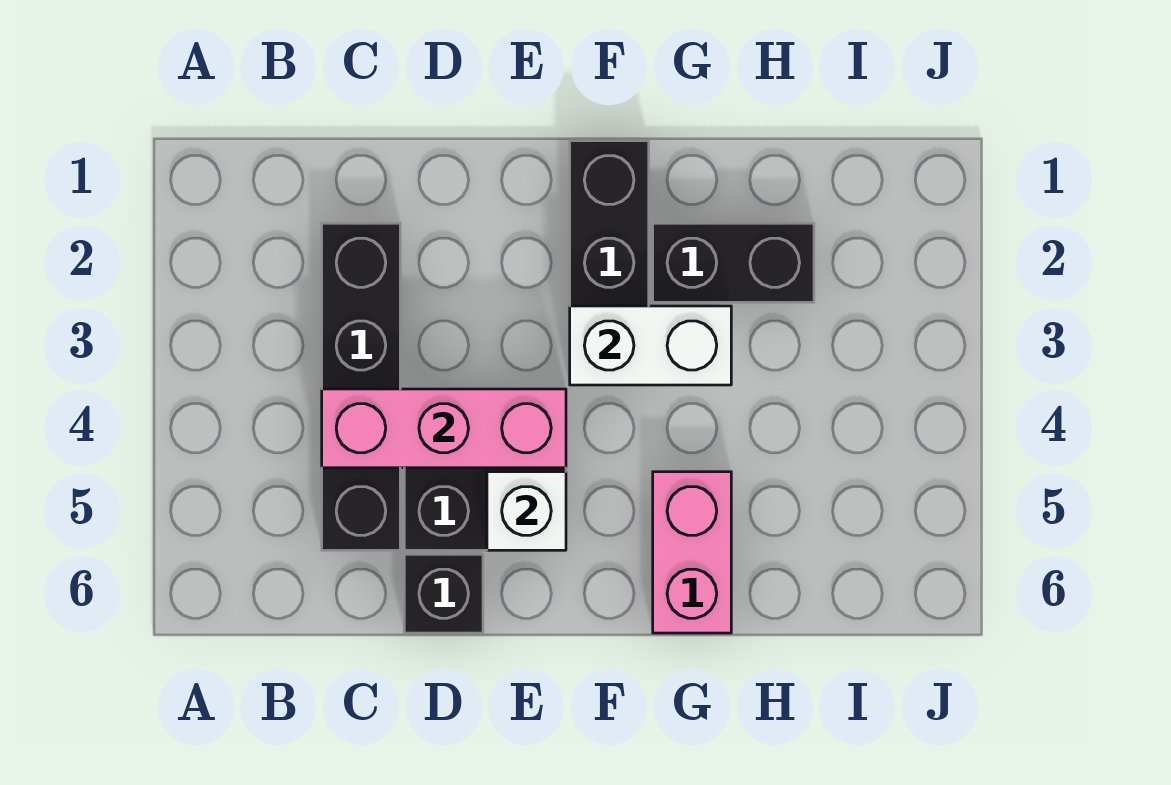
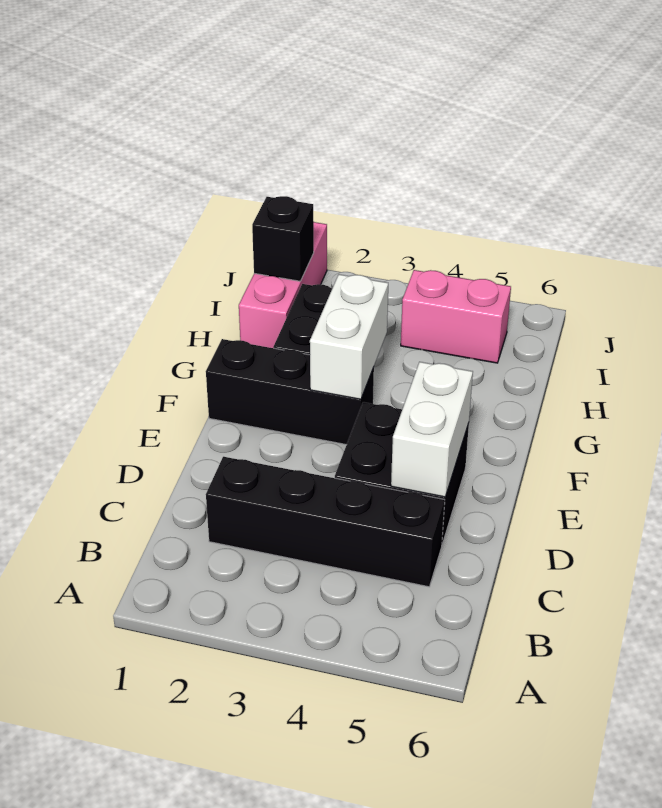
pink brick C4:E4 level 2 -> pink brick H1:J1 level 1
black brick D6 level 1 -> black brick I1 level 2
white brick E5 level 2 -> white brick D5:E5 level 2
pink brick G5:G6 level 1 -> pink brick I4:I5 level 1

